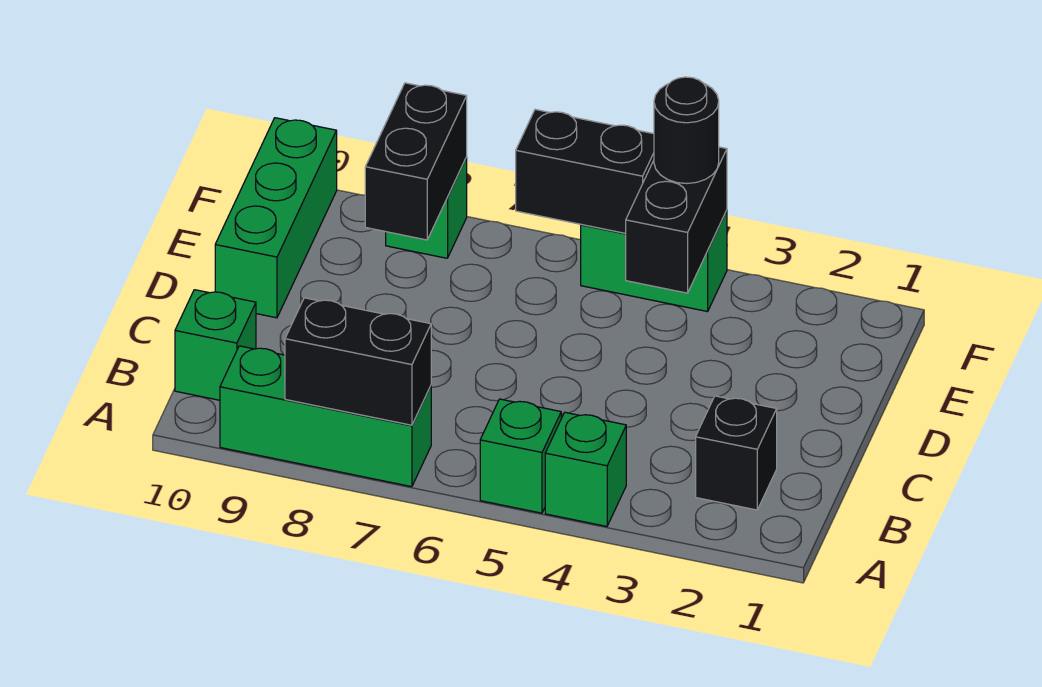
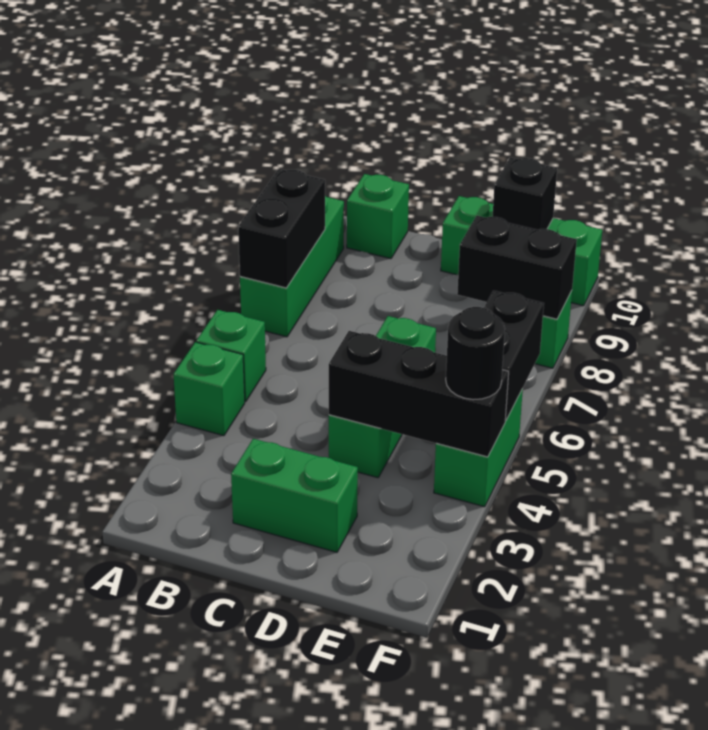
black brick B2 level 1 -> black brick E10 level 2
none -> green brick C2:D2 level 1
none -> green brick D4:D6 level 1
black brick E4:F4 level 2 -> black brick D4:F4 level 2

